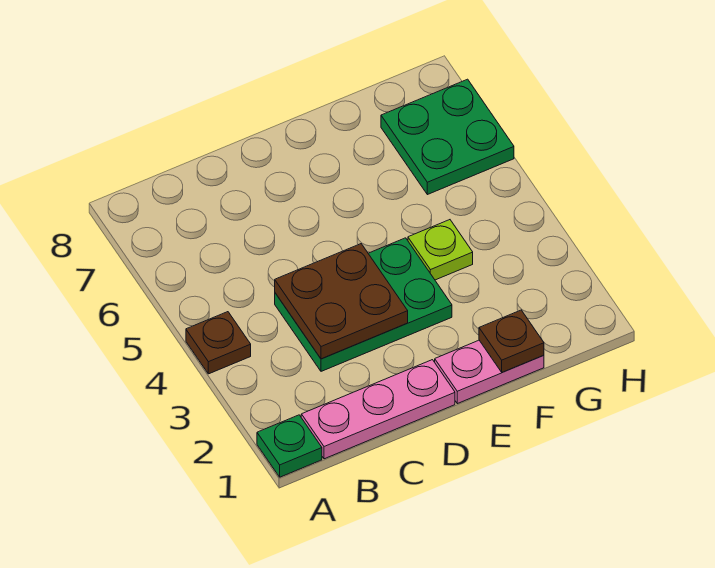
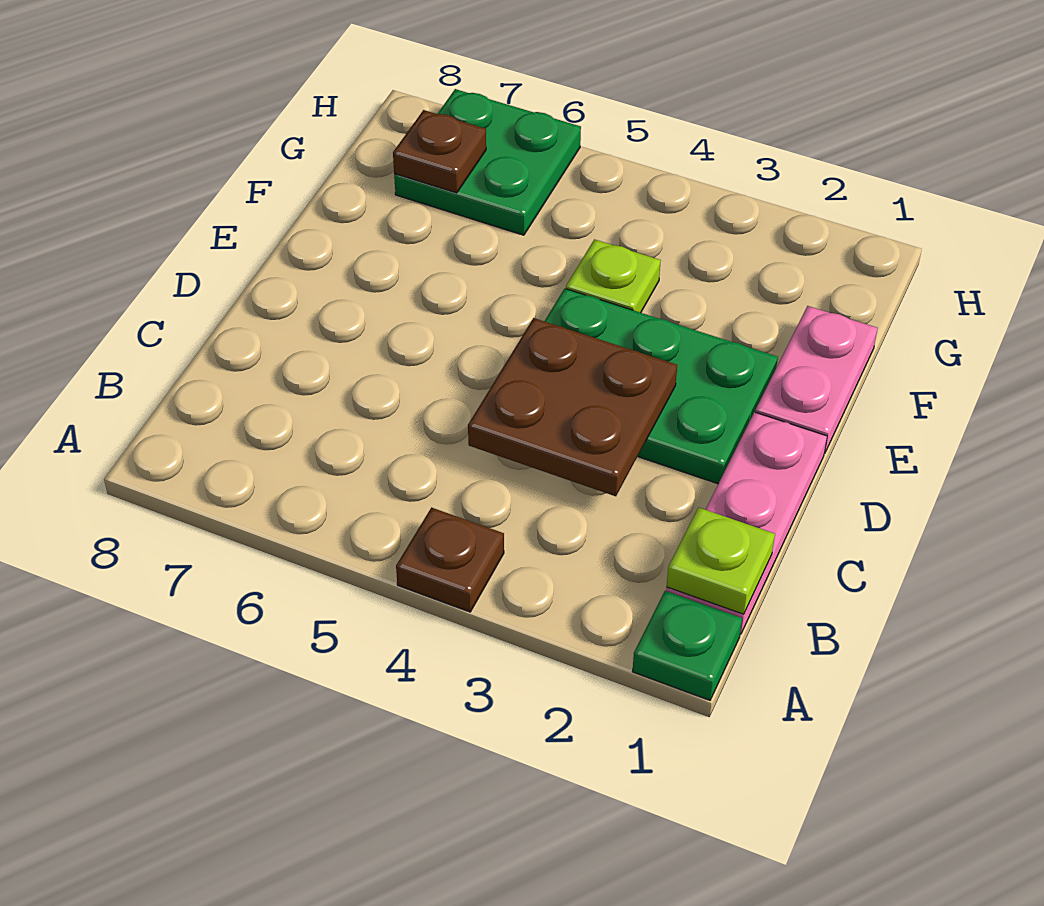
none -> lime plate B1 level 2
green plate C3:E4 level 1 -> green plate D2:E4 level 1
brown plate F1 level 2 -> brown plate G7 level 2

